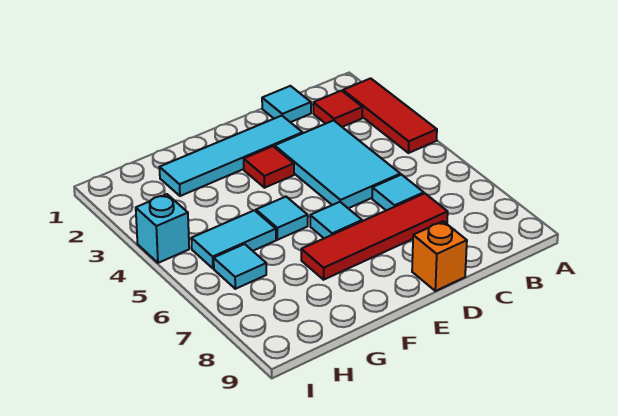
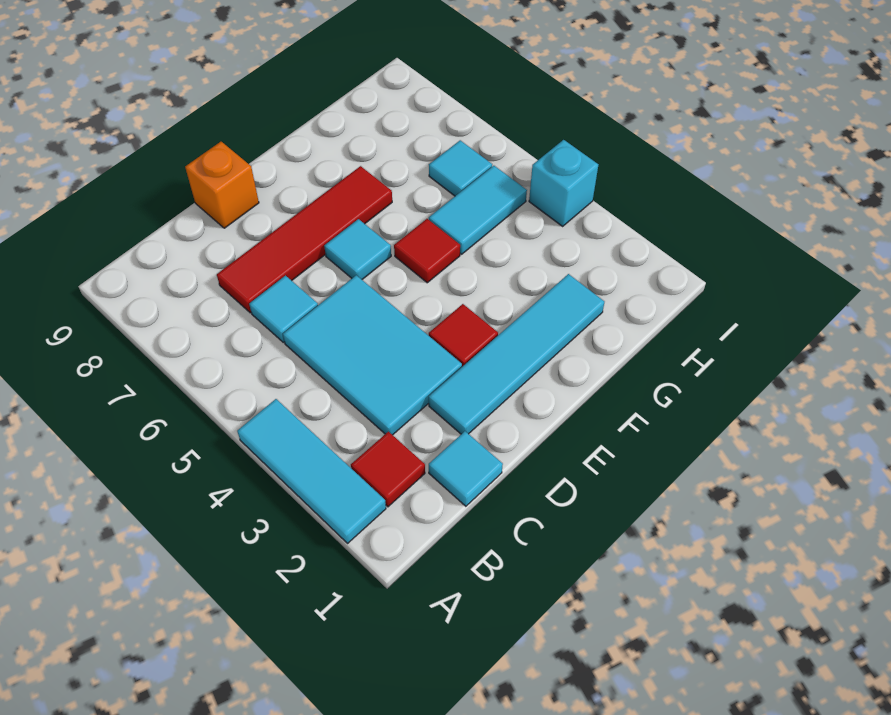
red tile A2:A4 level 1 -> cyan tile A2:A4 level 1
cyan tile F5 level 1 -> red tile F5 level 1

